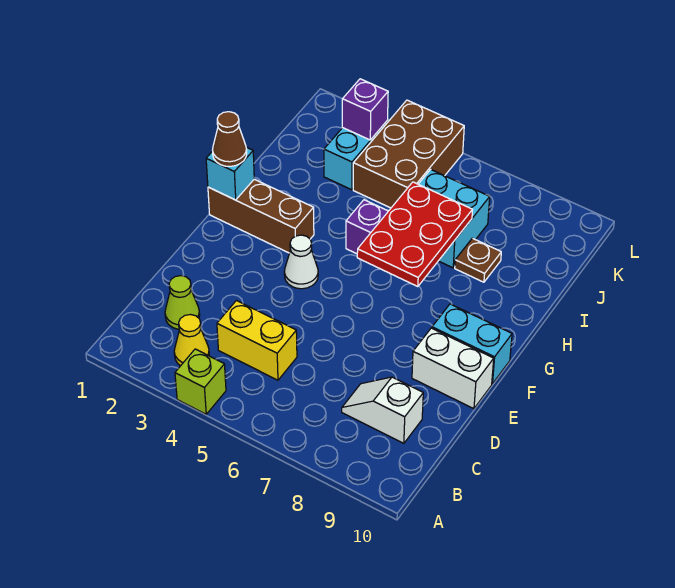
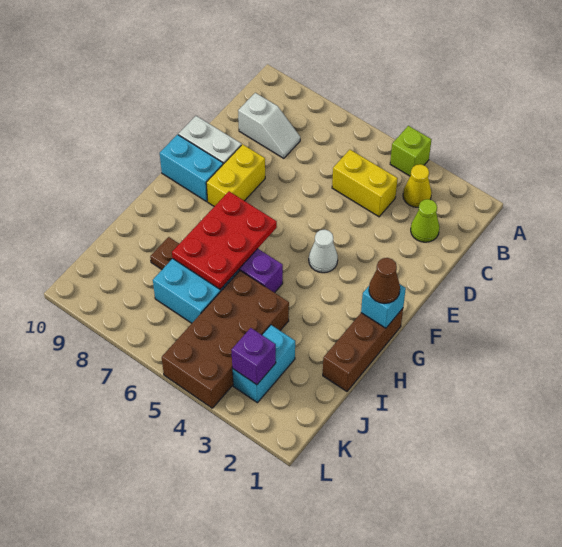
none -> yellow brick E8:F8 level 1
brown brick G1:G3 level 1 -> brown brick G1:I1 level 1
brown brick J4:L5 level 1 -> brown brick I4:L5 level 1

